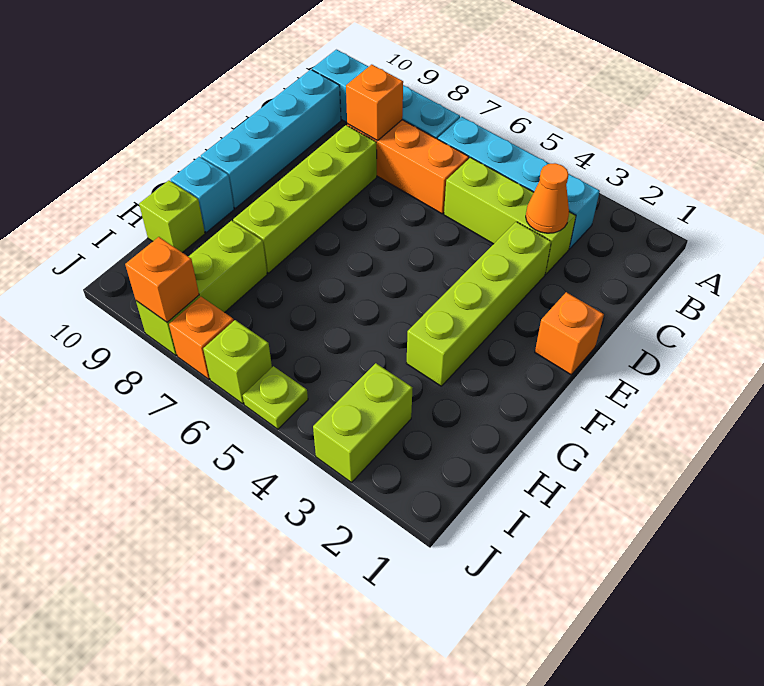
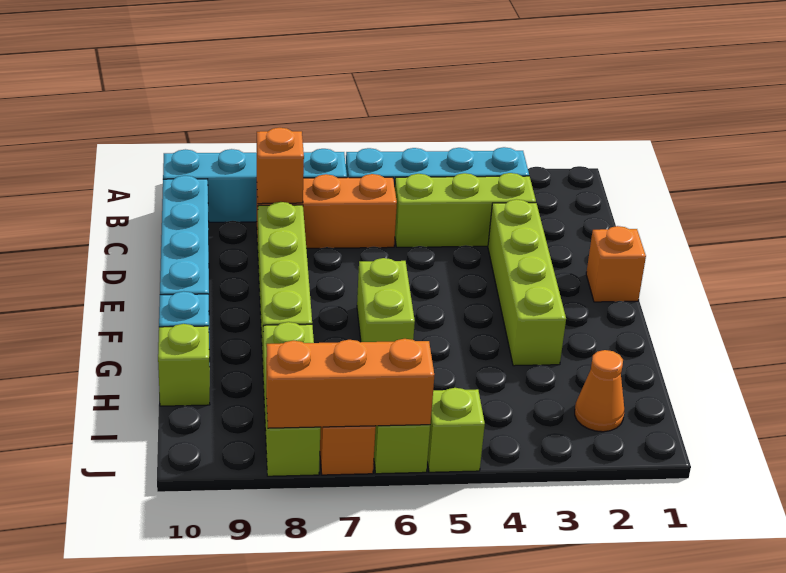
orange cone C3 level 2 -> orange cone I2 level 1
lime brick I3:J3 level 1 -> lime brick F6:G6 level 1
lime plate J5 level 1 -> lime brick J5 level 1
orange brick J8 level 2 -> orange brick J6:J8 level 2

